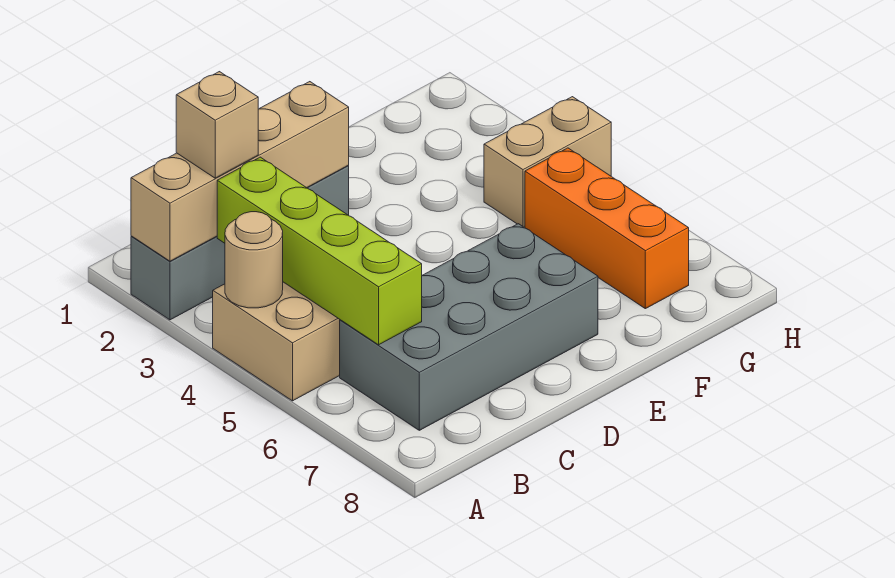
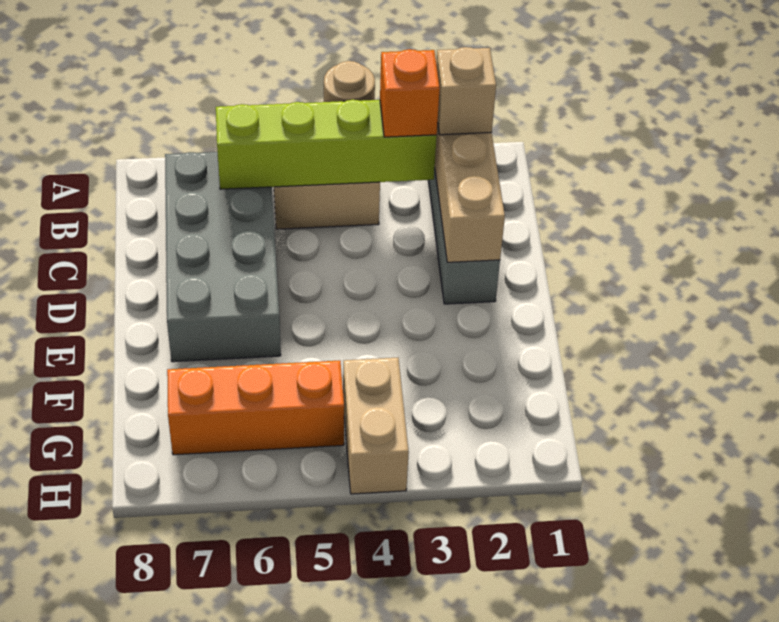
none -> orange brick B3 level 3

